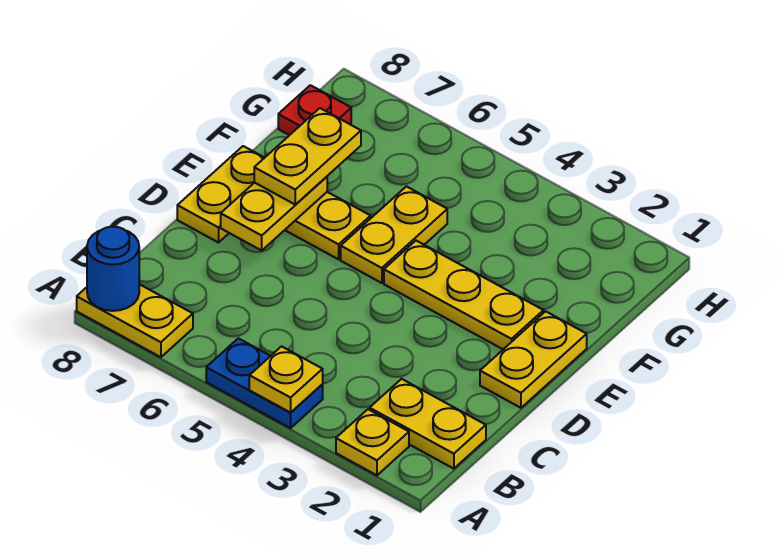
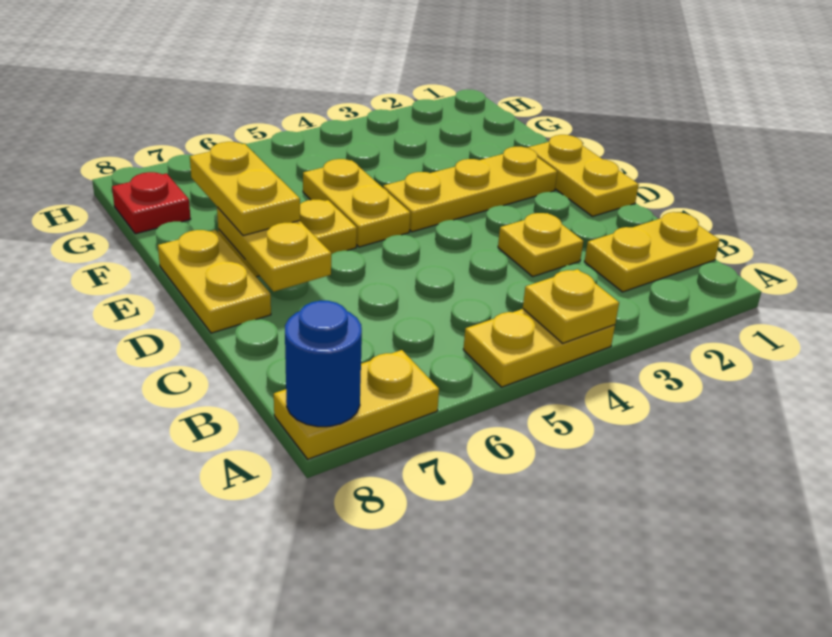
yellow plate A2 level 1 -> yellow plate C3 level 1
blue plate A4:A5 level 1 -> yellow plate A4:A5 level 1

